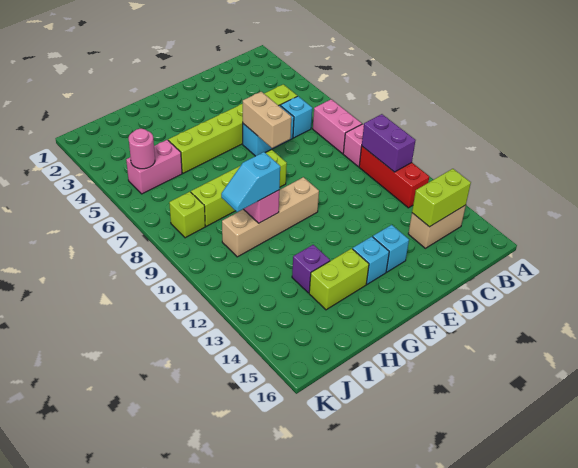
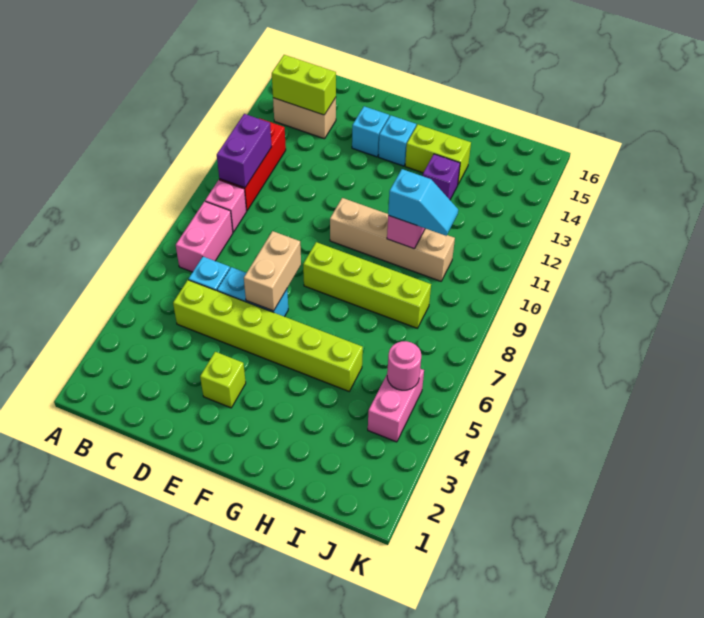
pink brick I5:J5 level 1 -> pink brick J4:J5 level 1
lime brick J8 level 1 -> lime brick E3 level 1

